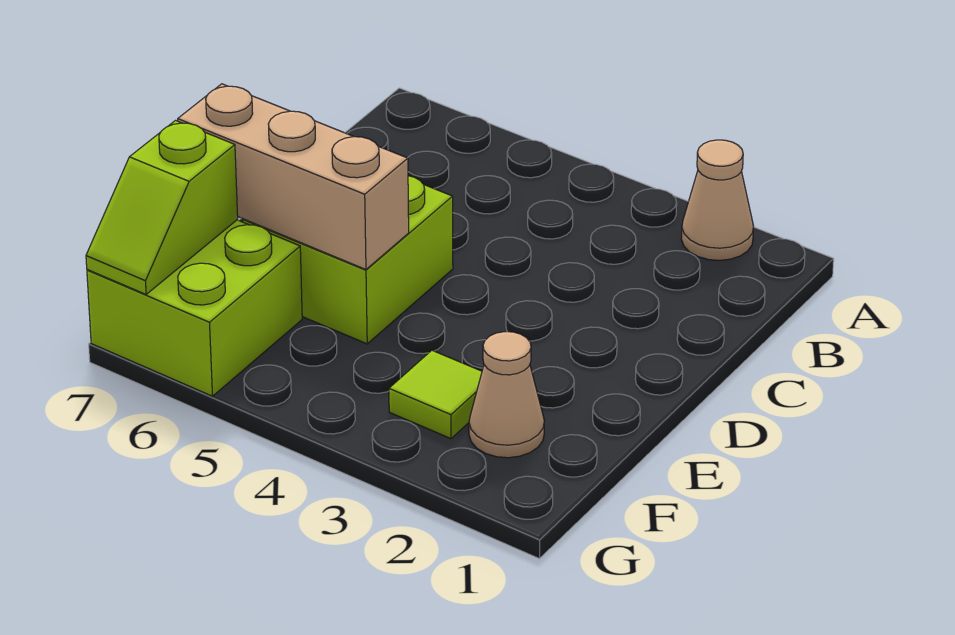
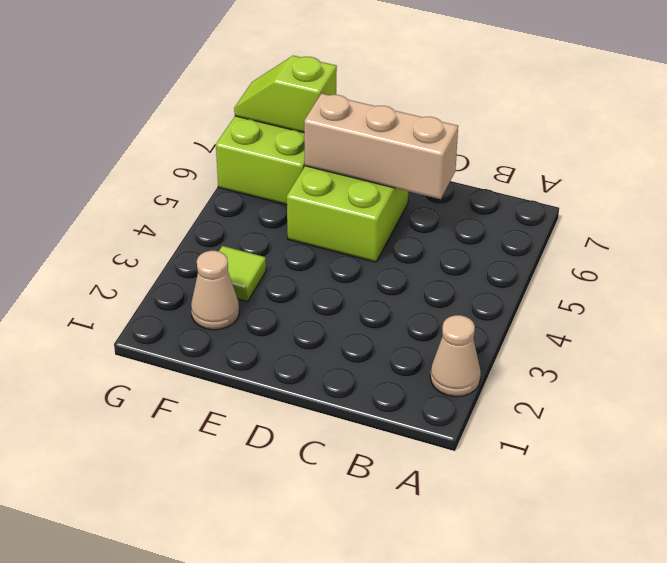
tan brick E5:E7 level 2 -> tan brick C6:E6 level 2

